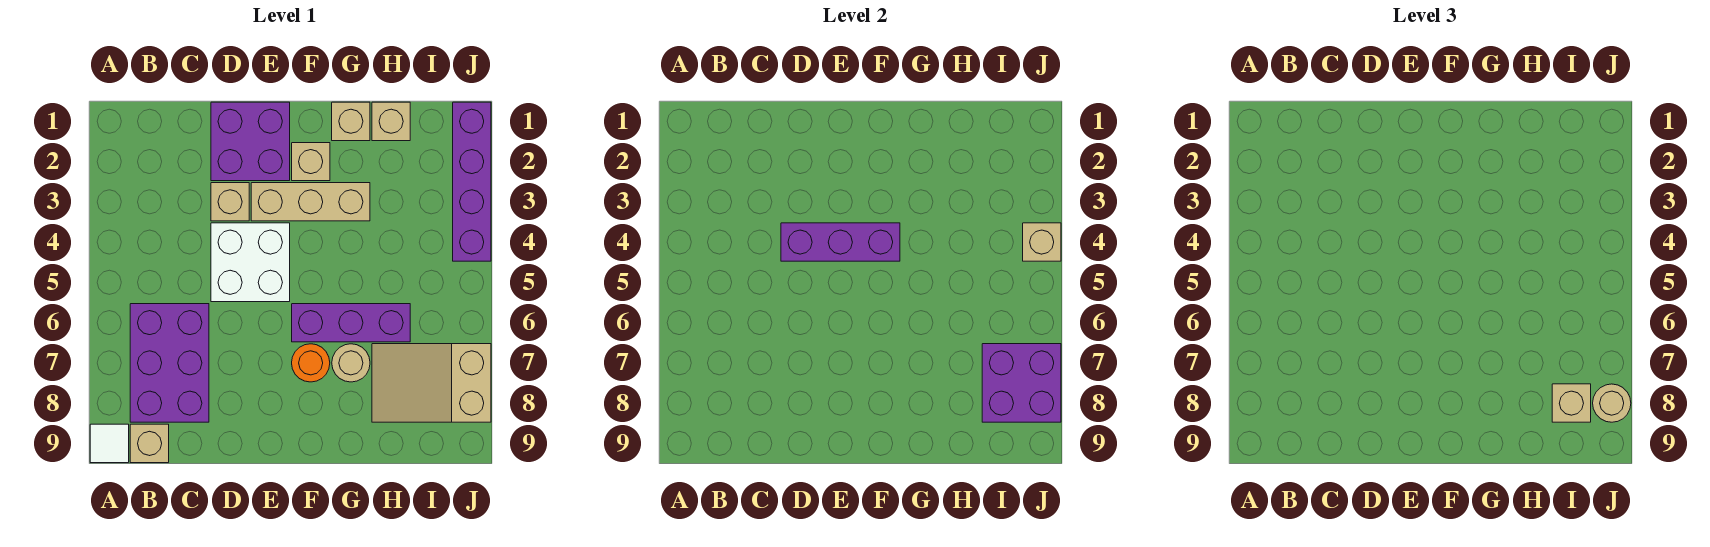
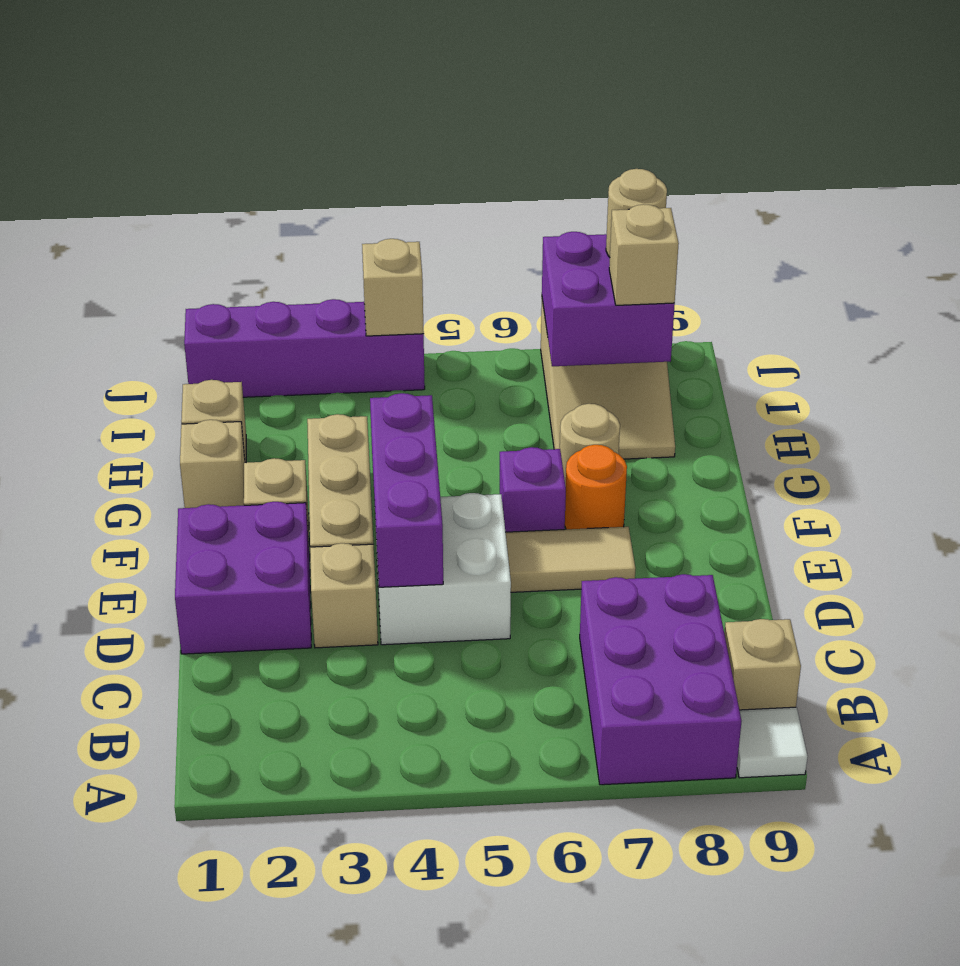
purple brick B6:C8 level 1 -> purple brick A7:C8 level 1
none -> tan tile E6:E7 level 1
purple brick F6:H6 level 1 -> purple brick F6 level 1

